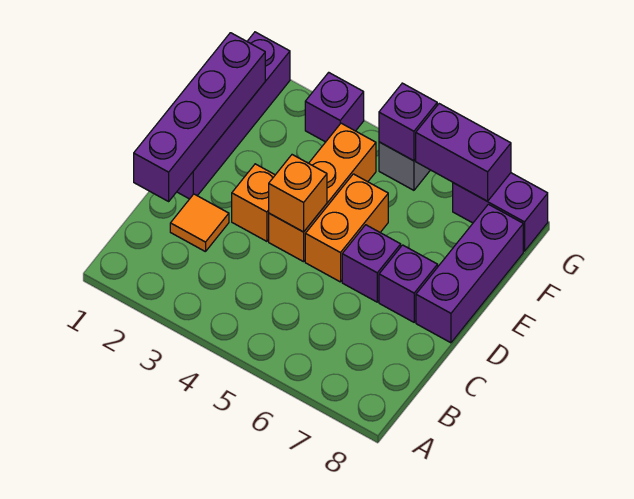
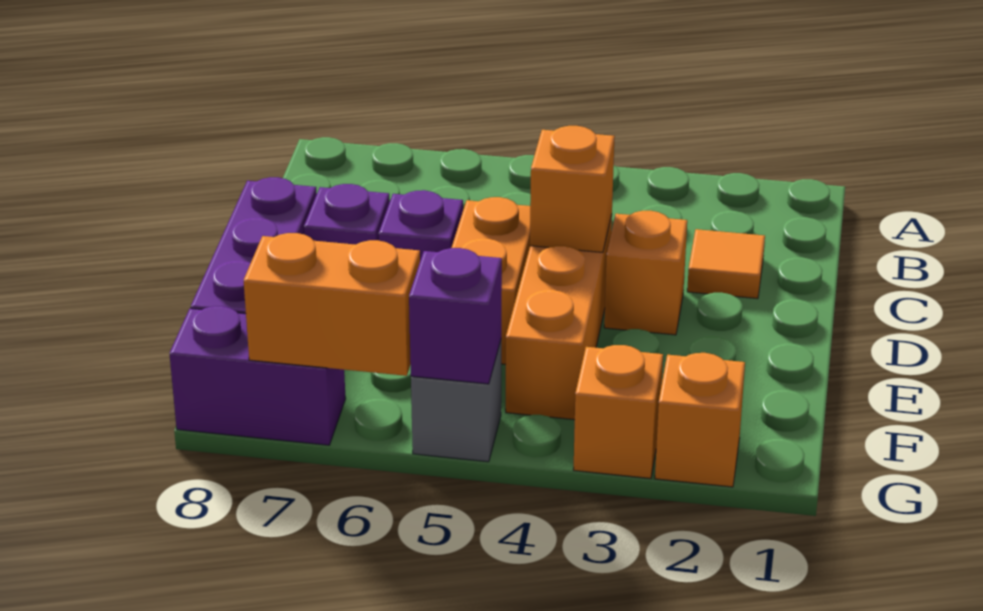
purple brick C1:F1 level 2 -> none
purple brick D1:G1 level 1 -> none
none -> orange brick G2 level 1
purple brick G3 level 1 -> orange brick G3 level 1
purple brick G6:G7 level 2 -> orange brick G6:G7 level 2

